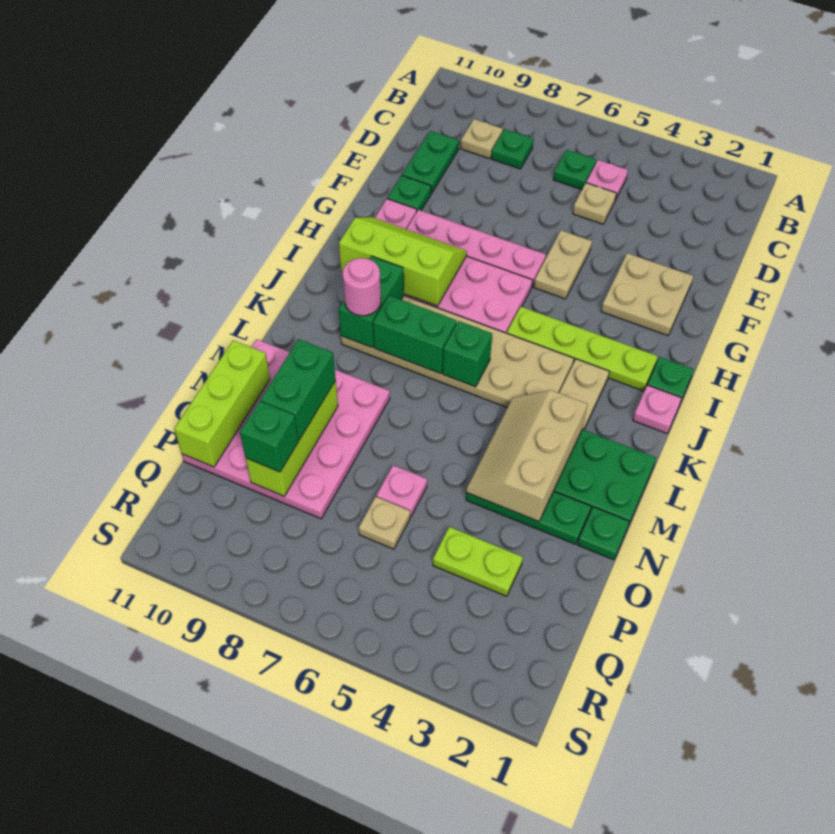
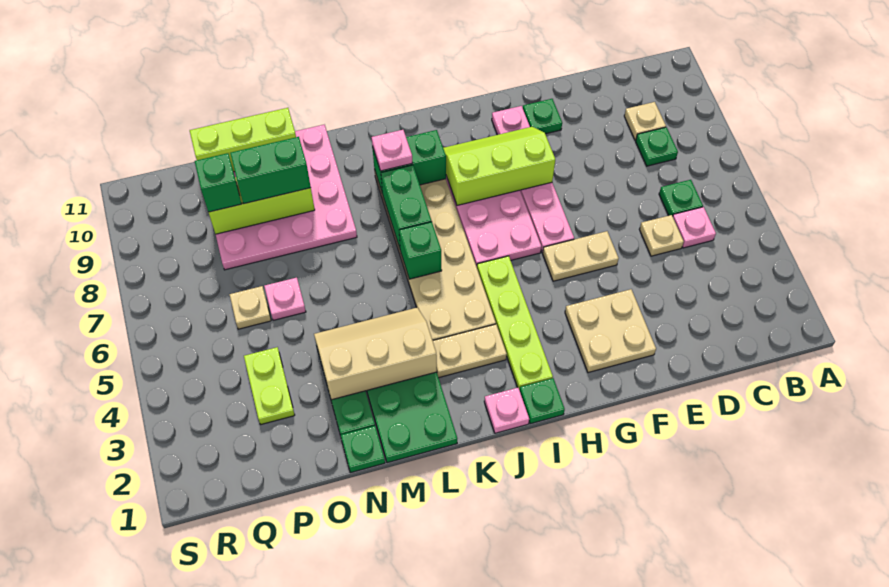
green plate D10:E10 level 1 -> none
lime slope H8:I10 level 2 top I -> lime slope G8:I9 level 2 top 8
pink round brick K9 level 3 -> pink plate K9 level 3

